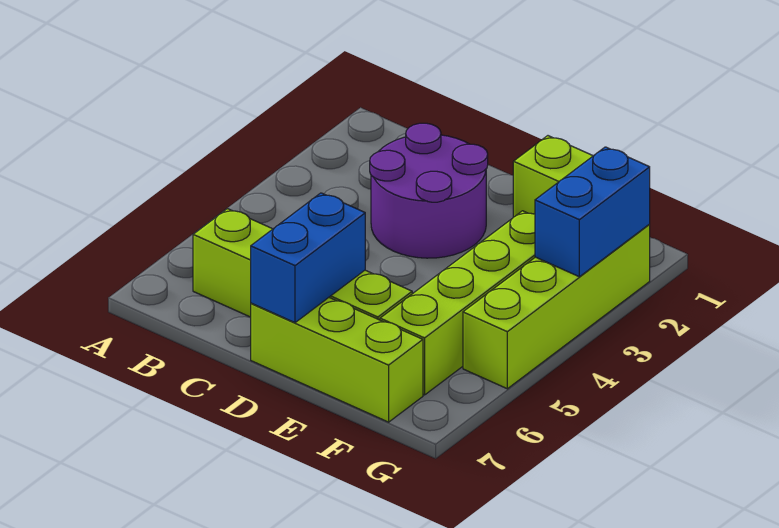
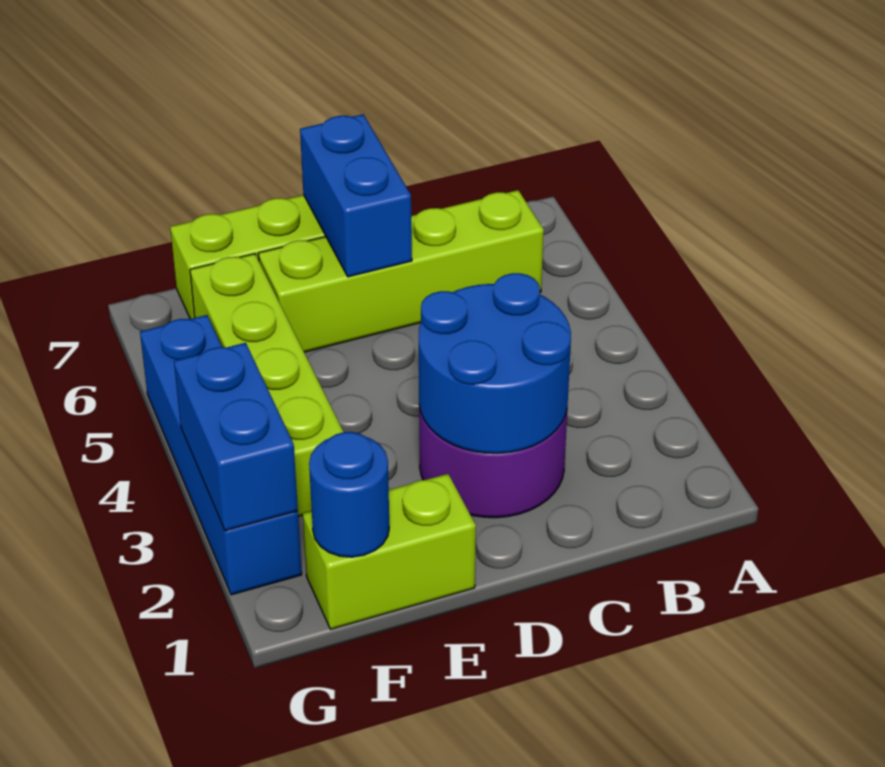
none -> blue round brick C2:D3 level 2
none -> blue round brick F1 level 2
lime brick G2:G5 level 1 -> blue brick G2:G5 level 1

